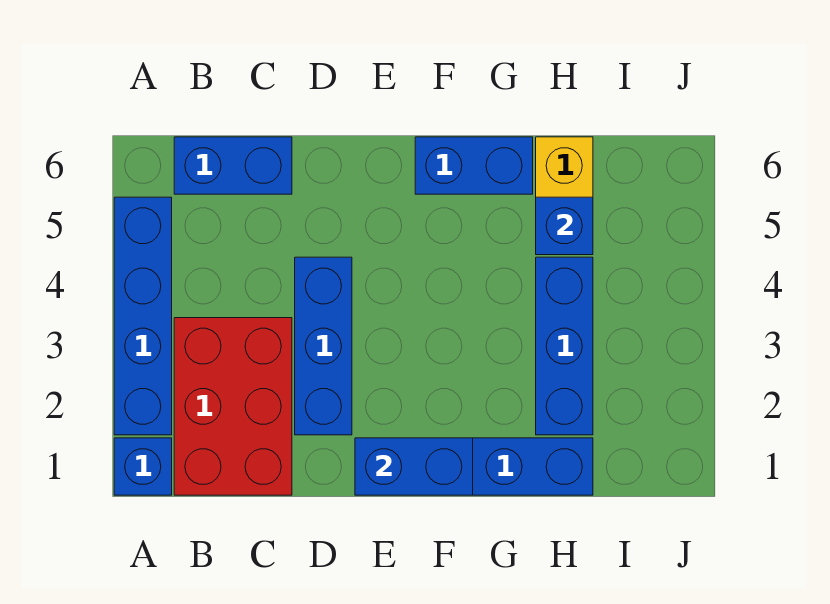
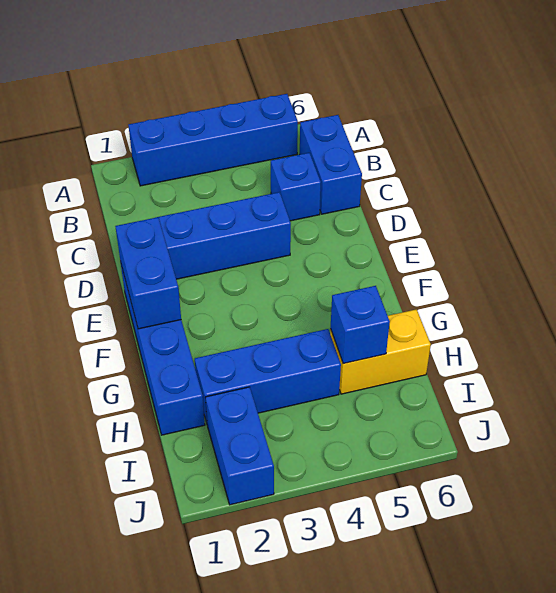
blue brick A1 level 1 -> blue brick C5 level 1
red brick B1:C3 level 1 -> none
blue brick F6:G6 level 1 -> blue brick I2:J2 level 1

